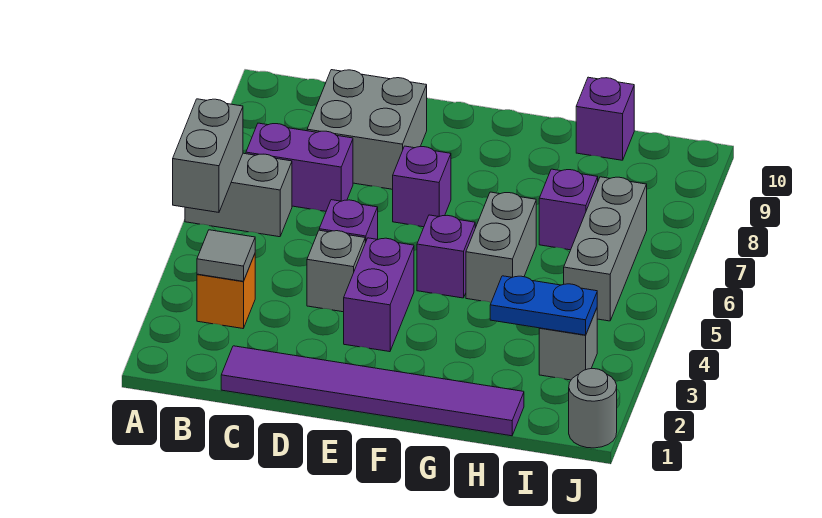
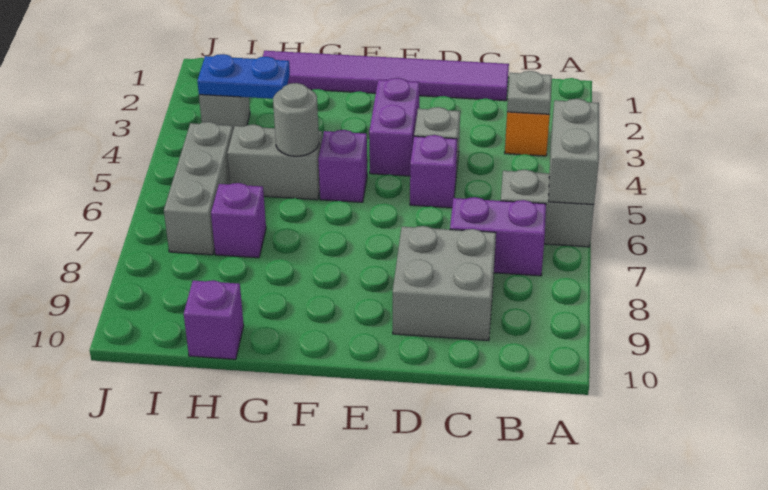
grey tile B3 level 2 -> grey plate B3 level 2
purple brick E7 level 1 -> none
grey brick G5:G6 level 1 -> grey brick G5:H5 level 1
grey round brick J1 level 1 -> grey round brick G5 level 2

